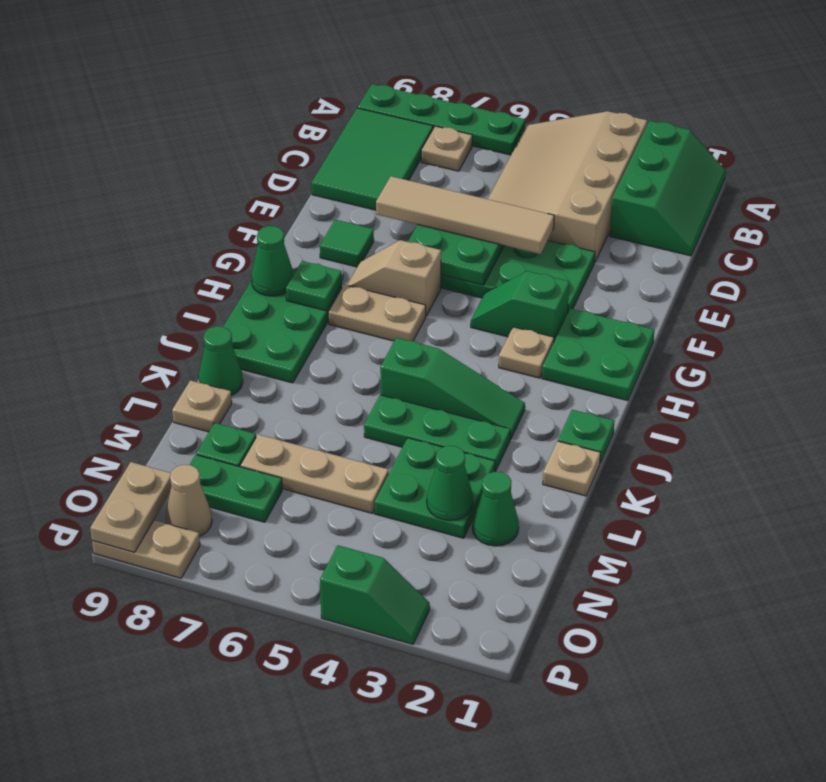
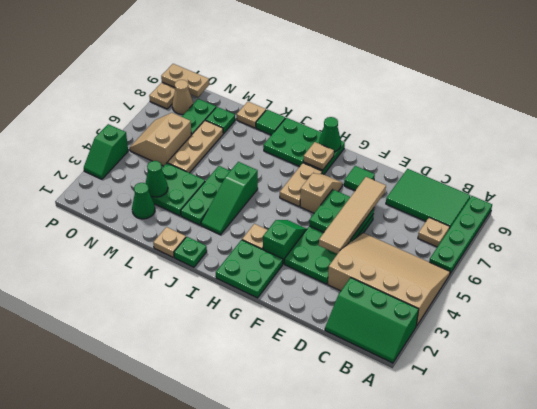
green plate H8 level 2 -> tan plate H8 level 2
green cone K9 level 1 -> green tile K9 level 1
none -> tan slope N5:O6 level 1 top N

